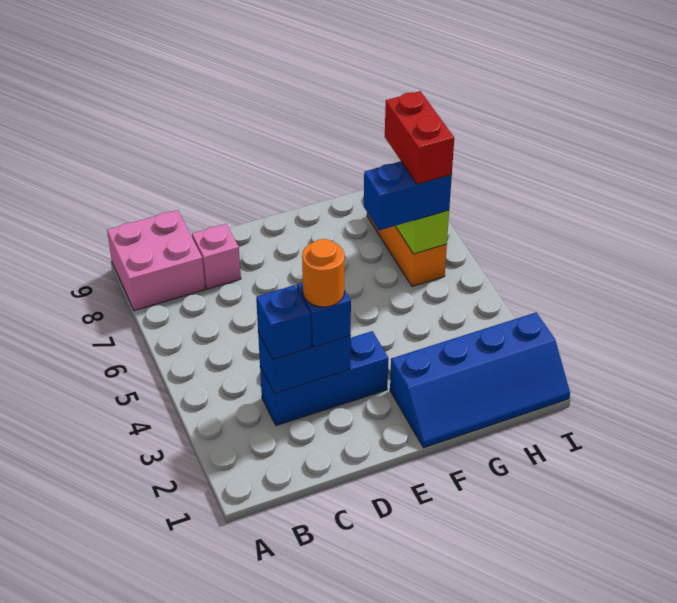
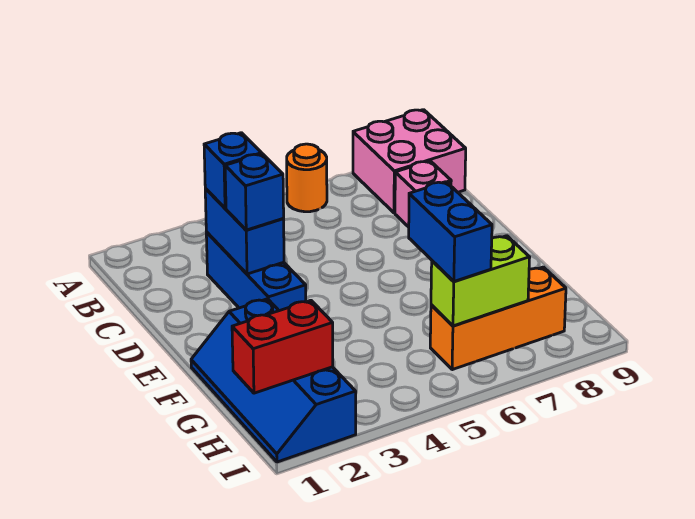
orange round brick D3 level 4 -> orange round brick A6 level 1
red brick H6:H7 level 4 -> red brick H1:H2 level 2

